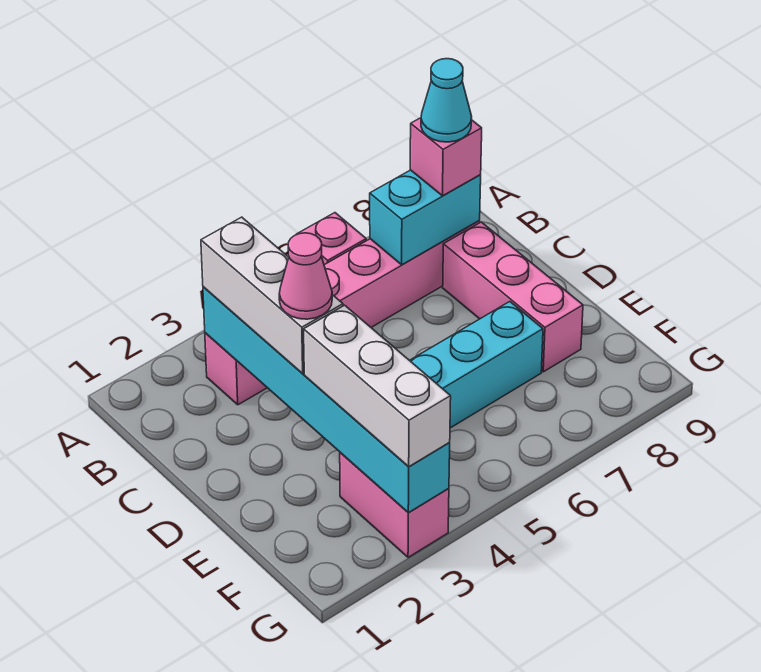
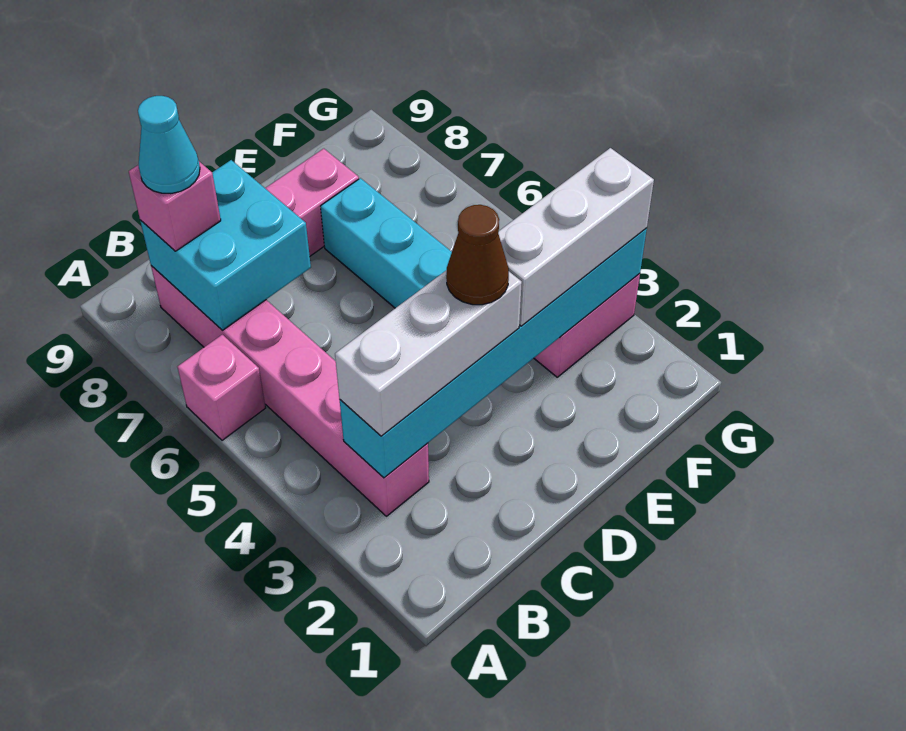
cyan brick B7:B8 level 2 -> cyan brick B7:C8 level 2
pink cone D3 level 4 -> brown cone D3 level 4

